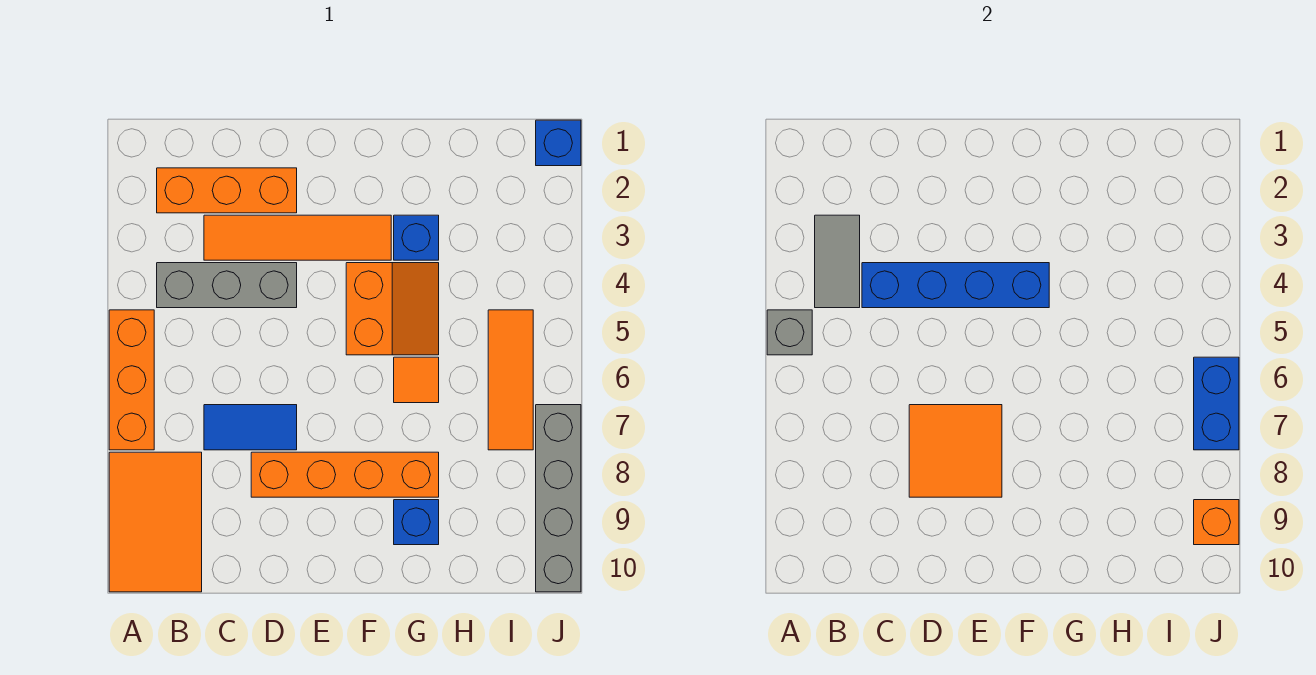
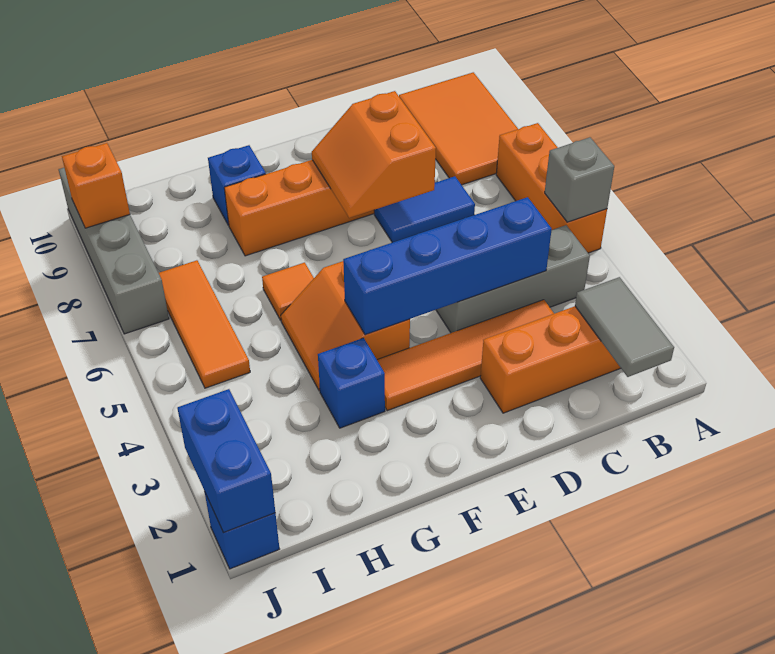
grey tile B3:B4 level 2 -> grey tile B1:B2 level 2
orange tile D7:E8 level 2 -> orange slope D7:E8 level 2 top D
blue brick J6:J7 level 2 -> blue brick J1:J2 level 2

